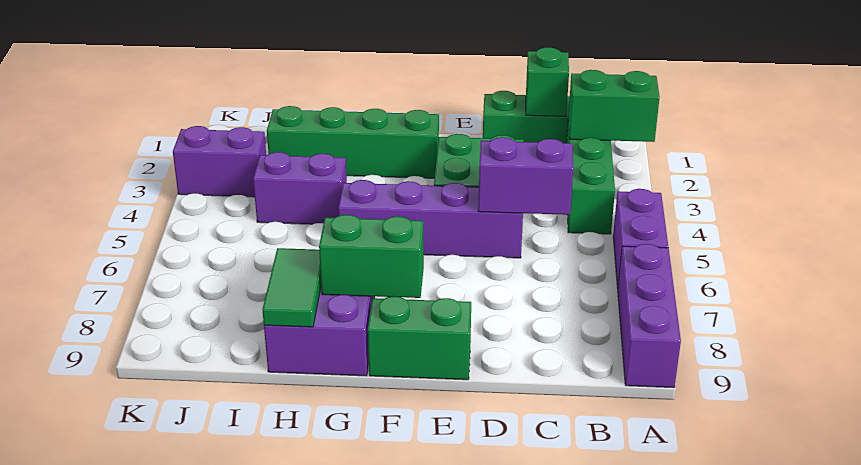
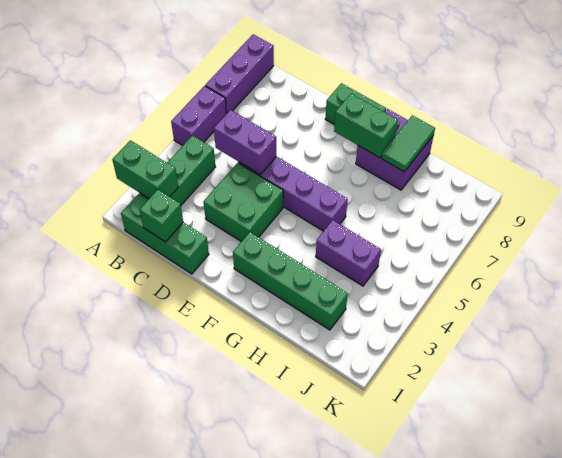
purple brick J3:K3 level 1 -> none

